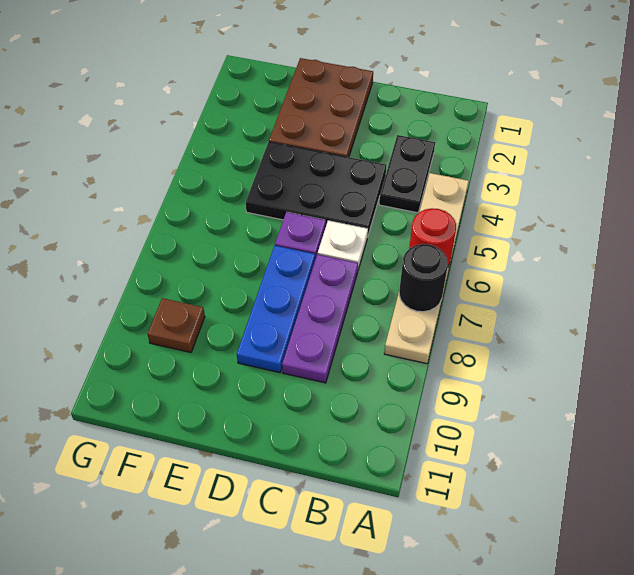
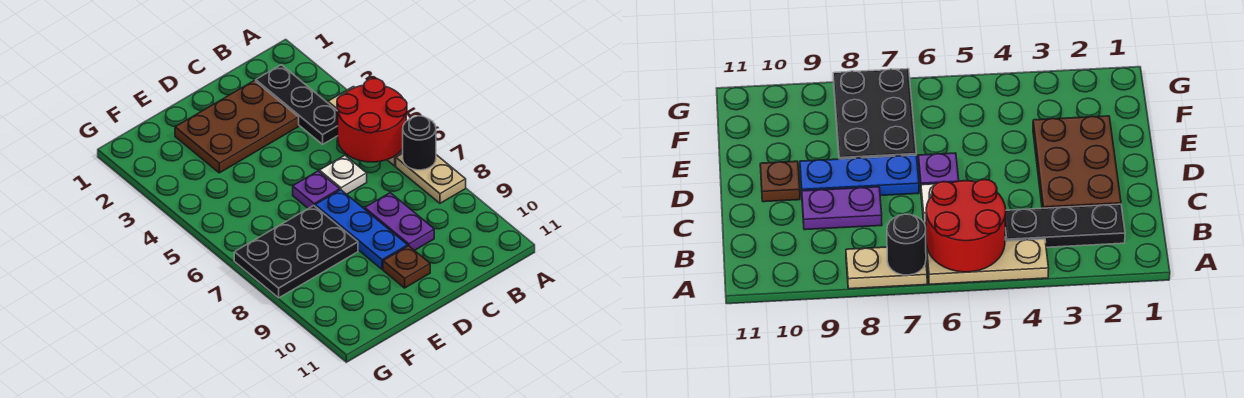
red round brick A6 level 2 -> red round brick A5:B6 level 2
black plate B3:B4 level 1 -> black plate B2:B4 level 1
black plate C4:E5 level 1 -> black plate E7:G8 level 1
purple plate C7:C9 level 1 -> purple plate C8:C9 level 1
brown plate D1:E3 level 1 -> brown plate C2:E3 level 1
brown plate F9 level 1 -> brown plate D10 level 1

